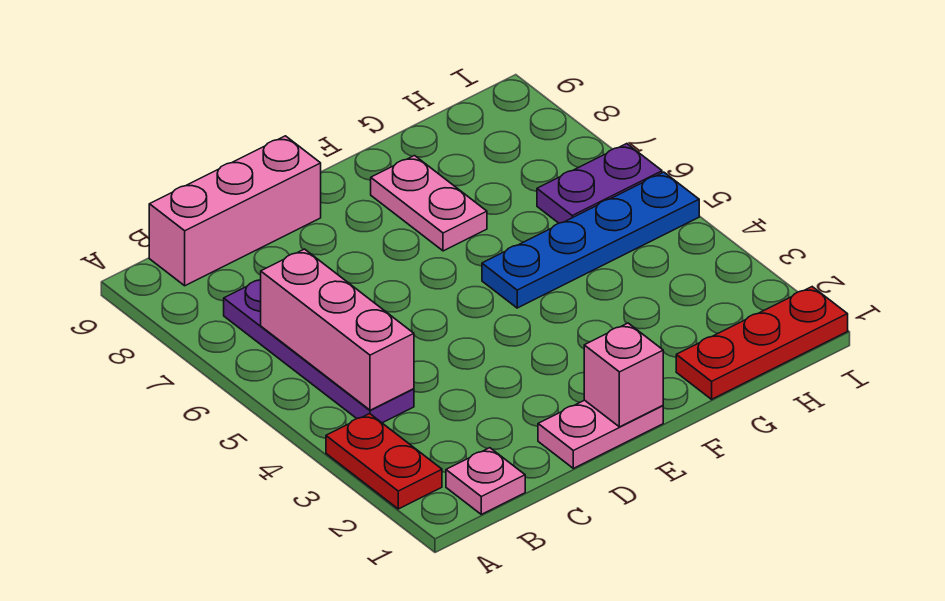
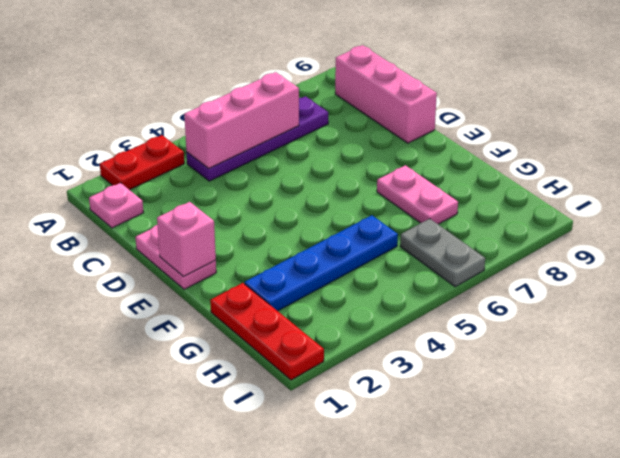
blue plate F5:I5 level 1 -> blue plate G2:G5 level 1
pink plate F7:F8 level 1 -> pink plate F7:G7 level 1
purple plate H6:I6 level 1 -> grey plate H6:I6 level 1

